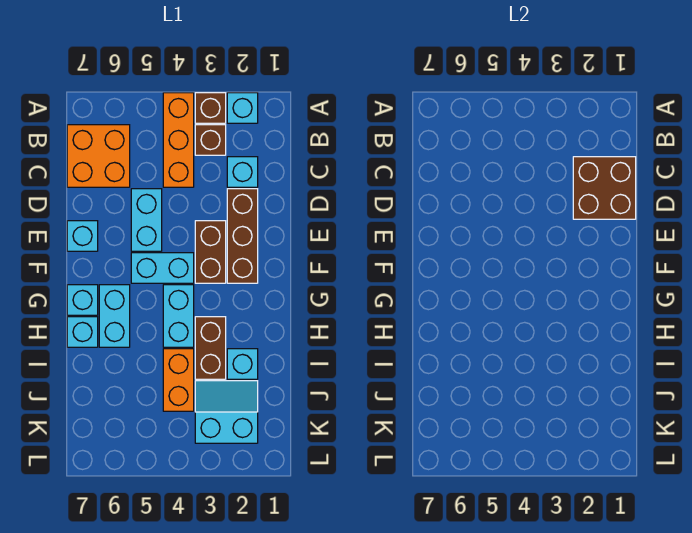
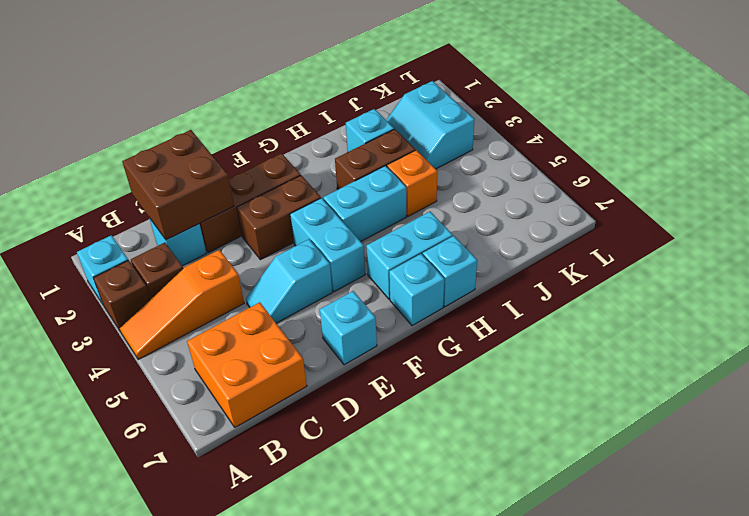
orange brick A4:C4 level 1 -> orange slope A4:C4 level 1 top C
cyan brick D5:E5 level 1 -> cyan slope D5:E5 level 1 top E
orange brick I4:J4 level 1 -> orange brick I4 level 1

